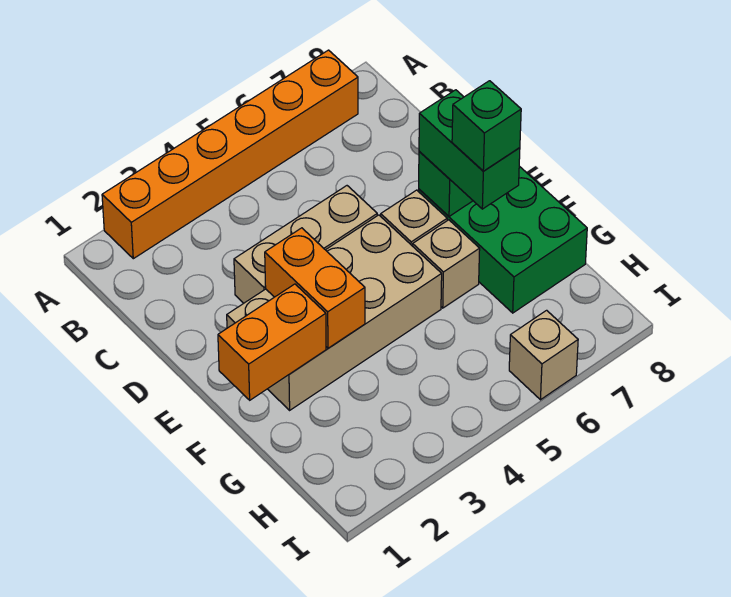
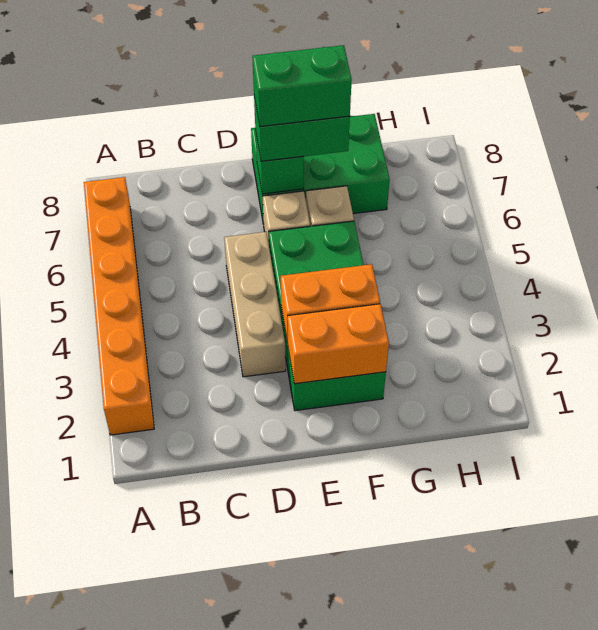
tan brick E2:F5 level 1 -> green brick E2:F5 level 1
orange brick F1:F2 level 2 -> orange brick E2:F2 level 2
green brick F7 level 4 -> green brick E7:F7 level 4
tan brick I6 level 1 -> none

